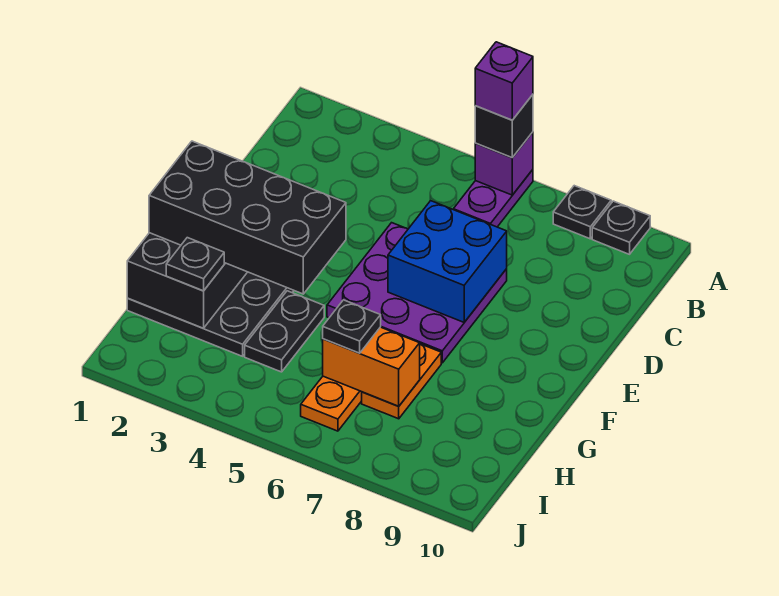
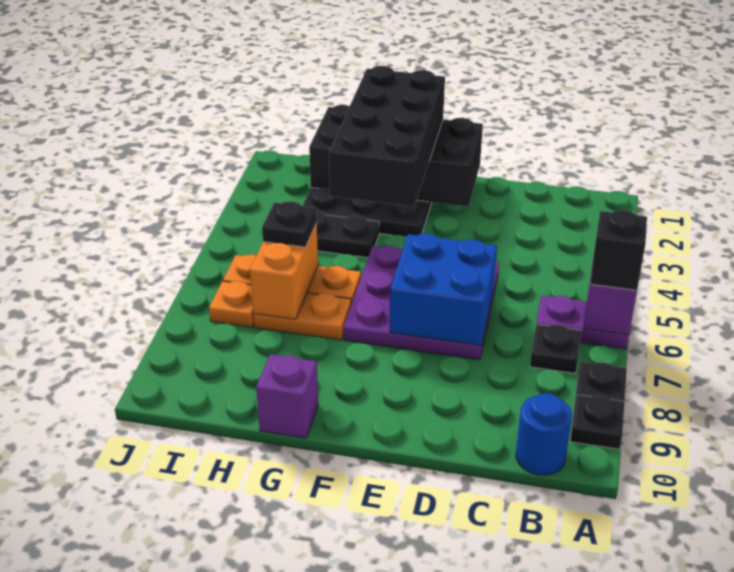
purple brick A6 level 4 -> purple brick G10 level 1
none -> blue round brick B10 level 1
black plate H2 level 3 -> black plate B7 level 1
none -> orange plate I7 level 1

